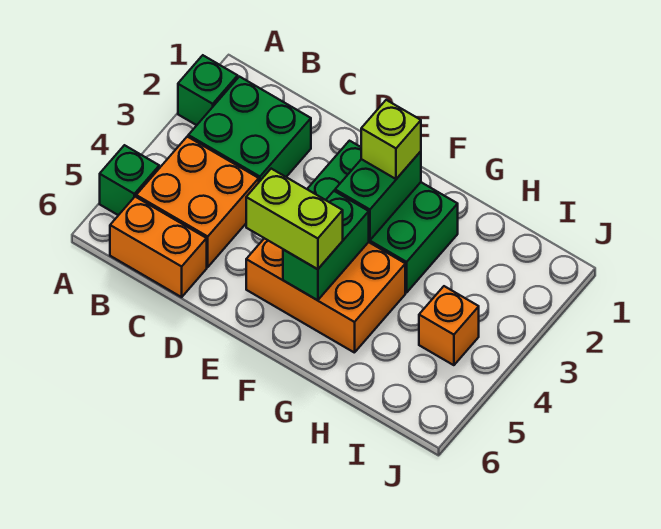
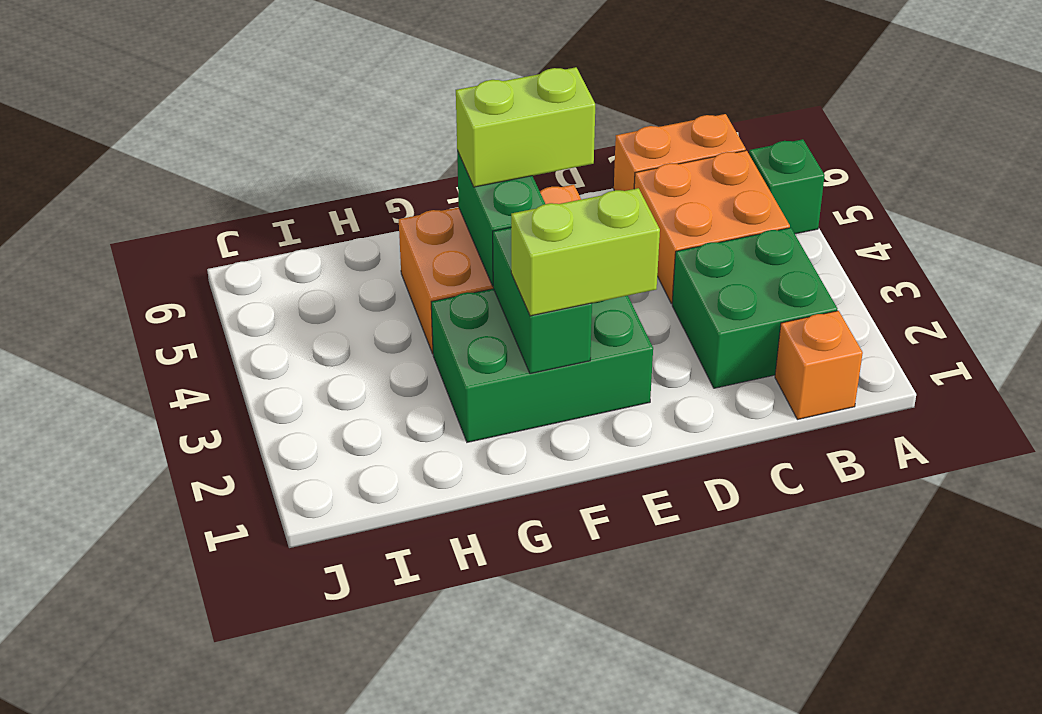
green brick A2 level 1 -> none
lime brick F2 level 3 -> lime brick E2:F2 level 3
orange brick I4 level 1 -> orange brick B1 level 1

